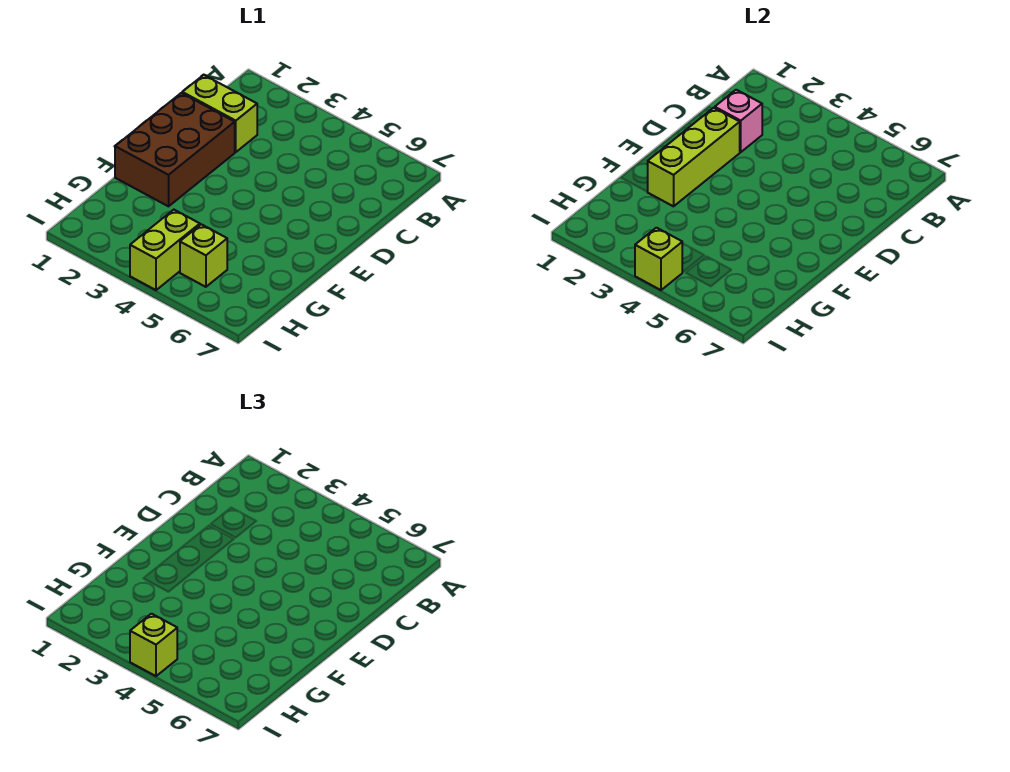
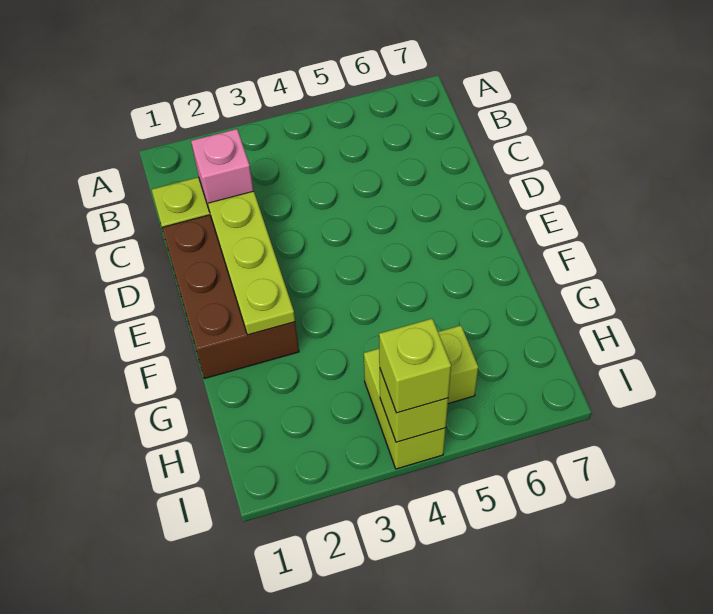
lime brick D2:F2 level 2 -> lime plate D2:F2 level 2

